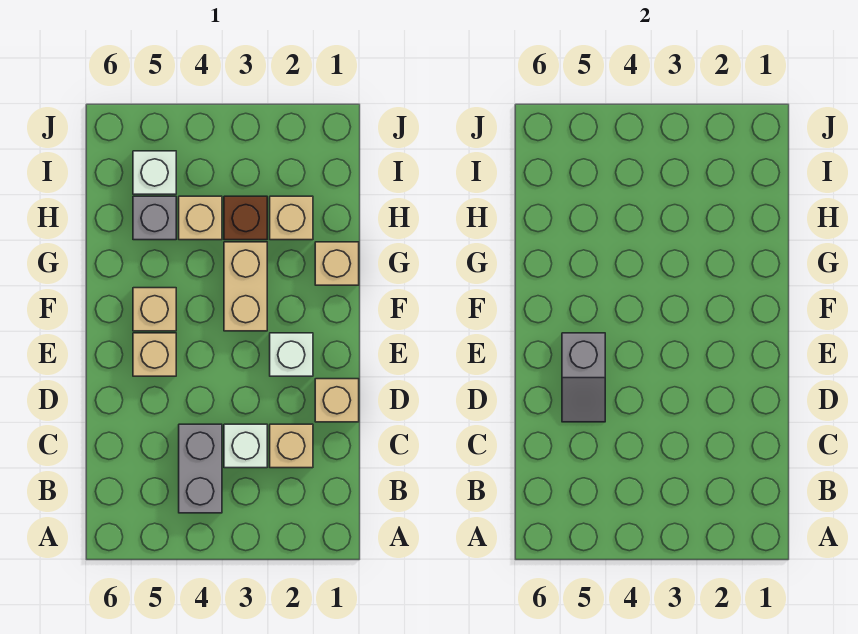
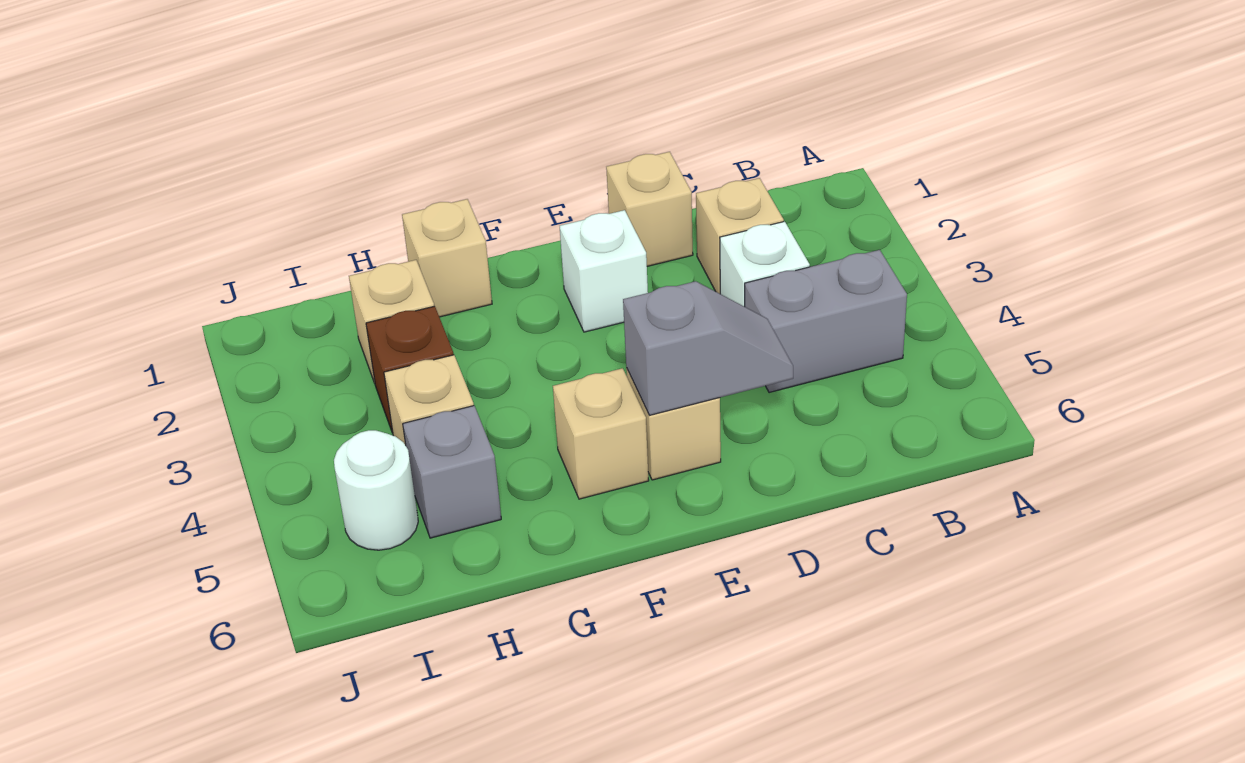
tan brick F3:G3 level 1 -> none
white brick I5 level 1 -> white round brick I5 level 1

